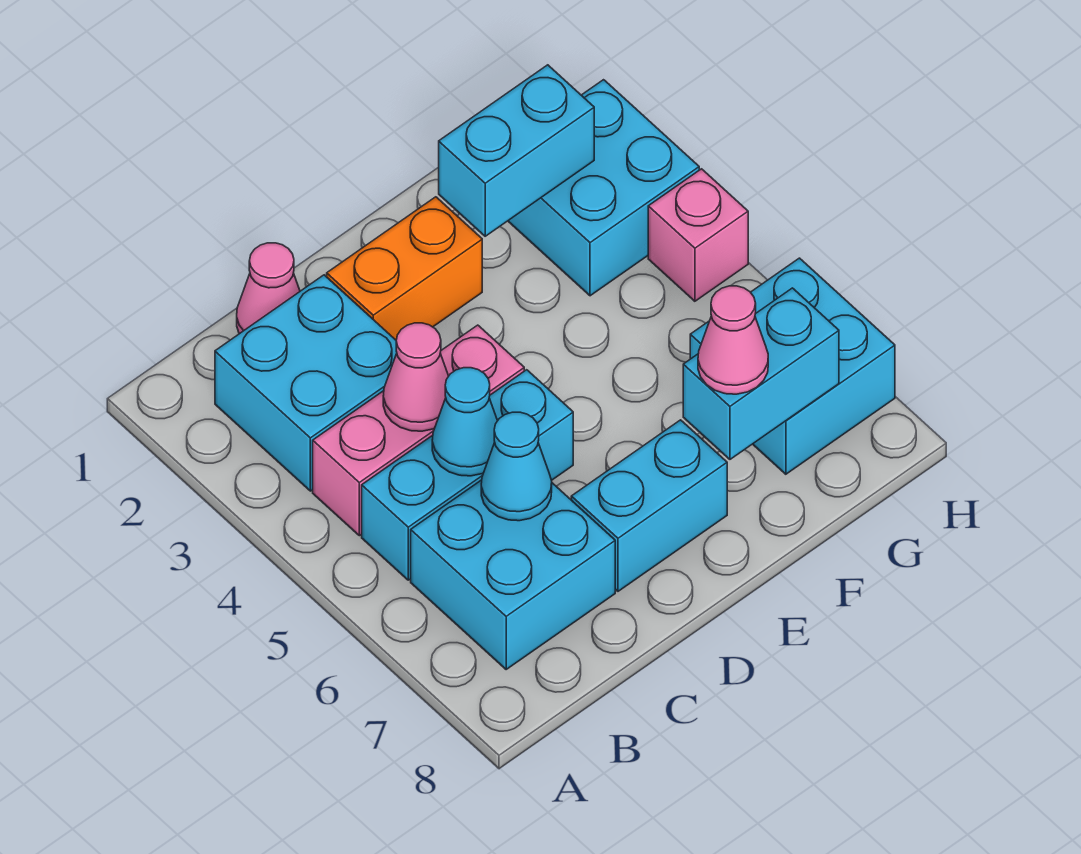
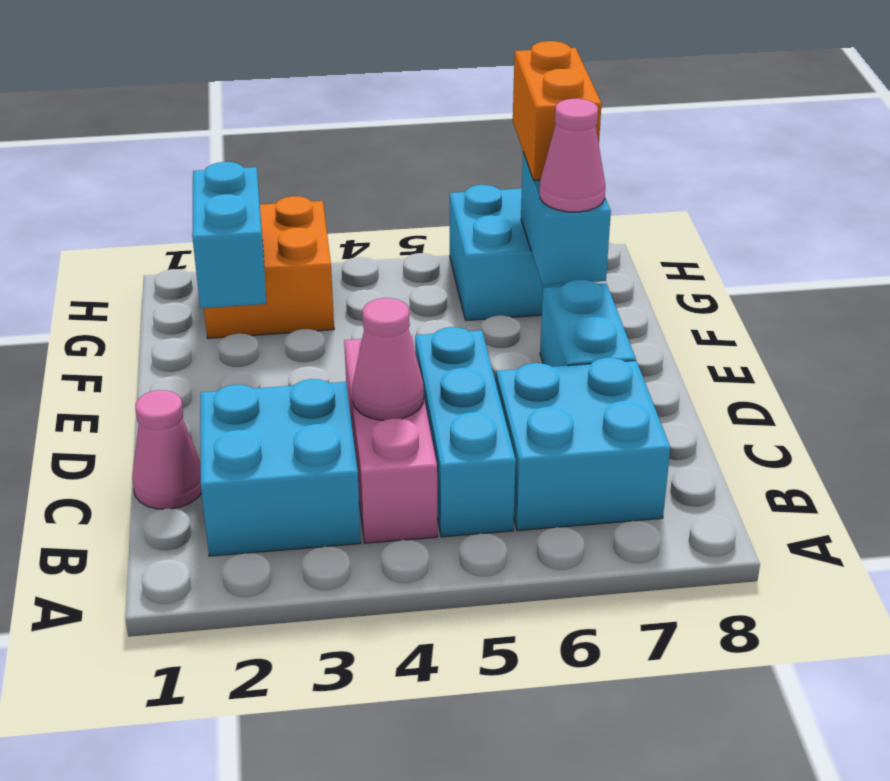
cyan cone C5 level 2 -> none
cyan cone C6 level 2 -> none
orange brick D2:E2 level 1 -> orange brick G7:H7 level 3
cyan brick G2:H3 level 1 -> orange brick G2:H3 level 1
pink brick H4 level 1 -> none

